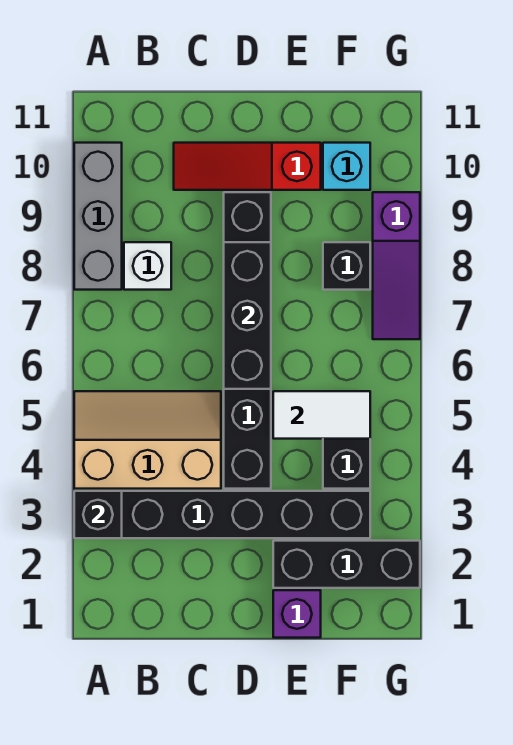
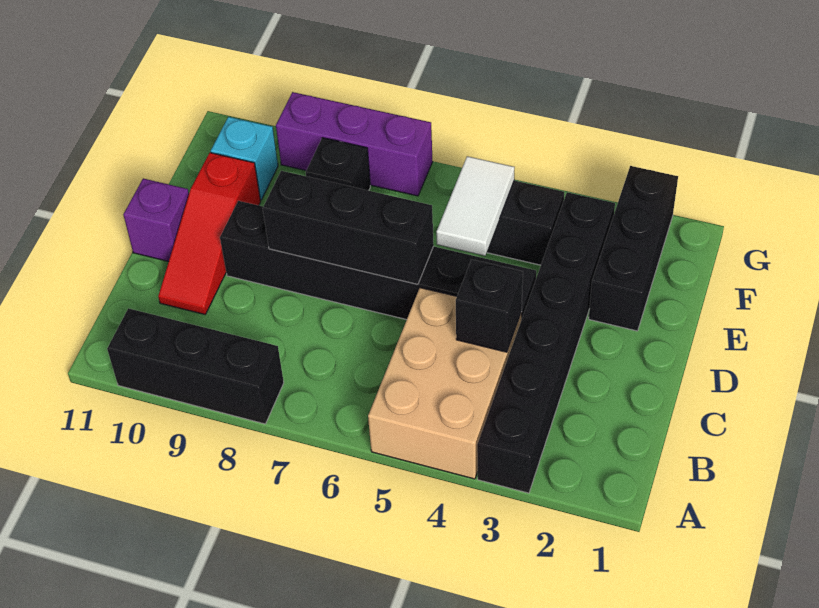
black brick A3 level 2 -> black brick C4 level 2
tan slope A4:C5 level 1 top 4 -> tan brick A4:C5 level 1
grey brick A8:A10 level 1 -> black brick A8:A10 level 1
white brick B8 level 1 -> none
purple brick E1 level 1 -> purple brick D11 level 1
purple slope G7:G9 level 1 top 9 -> purple brick G7:G9 level 1

